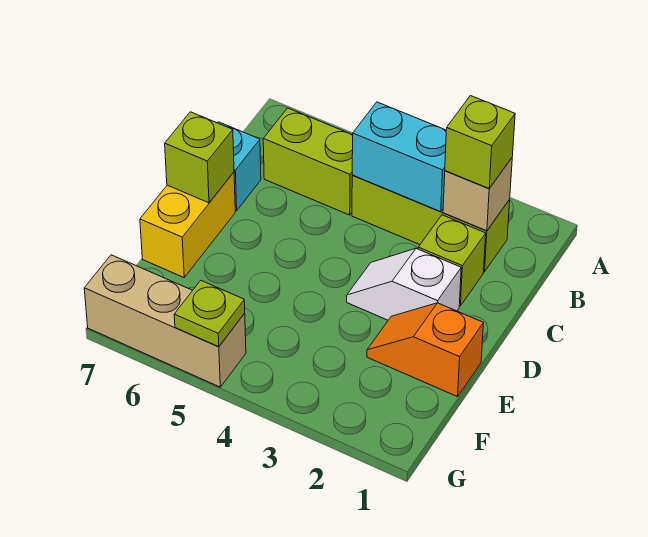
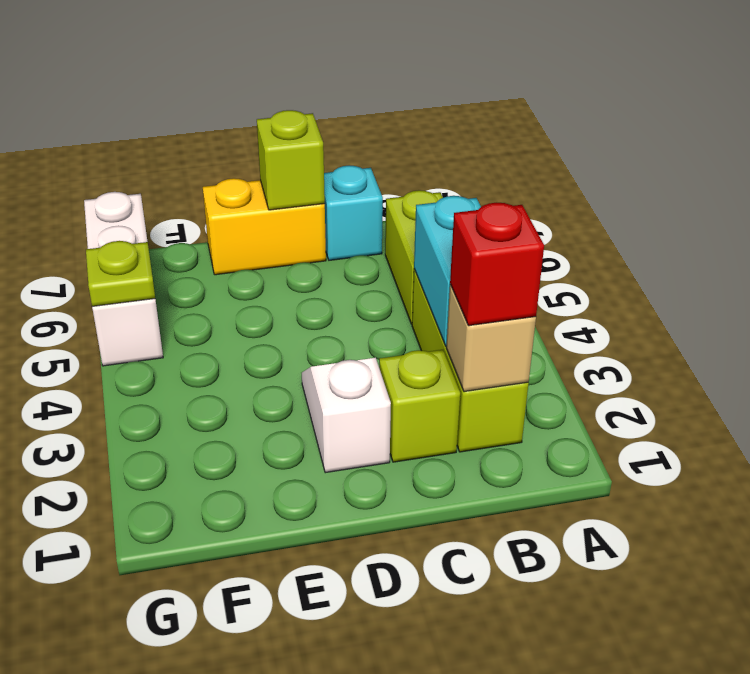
lime brick B2 level 3 -> red brick B2 level 3
orange slope E1:E2 level 1 top 1 -> none
tan brick G5:G7 level 1 -> white brick G5:G7 level 1

